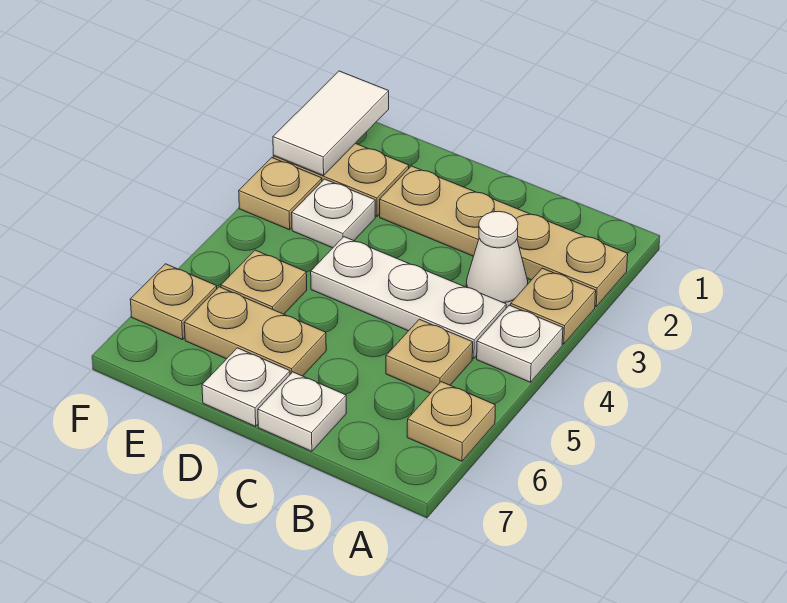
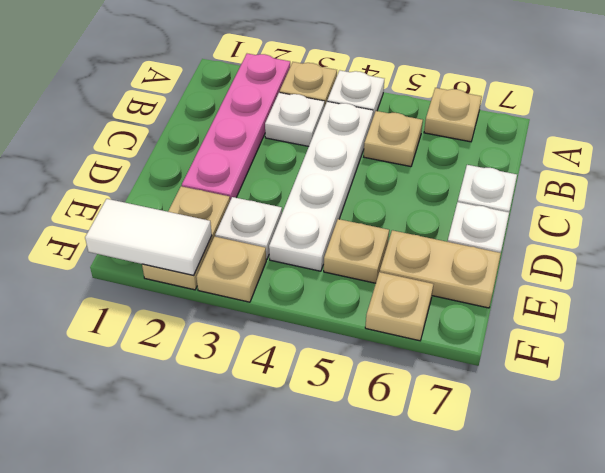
tan plate A2:D2 level 1 -> pink plate A2:D2 level 1
white cone B3 level 1 -> white plate B3 level 1
white plate B4:D4 level 1 -> white plate B4:E4 level 1
tan plate D6:E6 level 1 -> tan plate E6:E7 level 1

